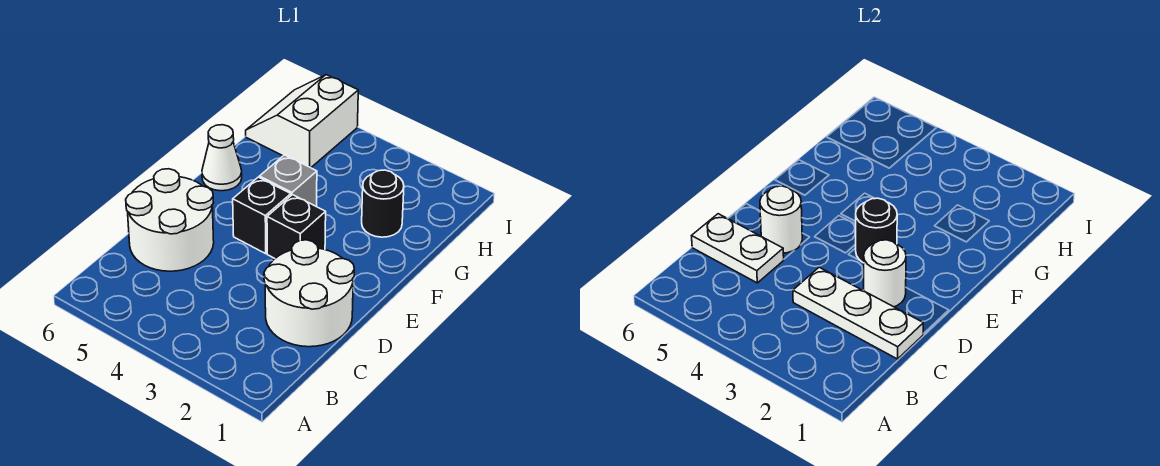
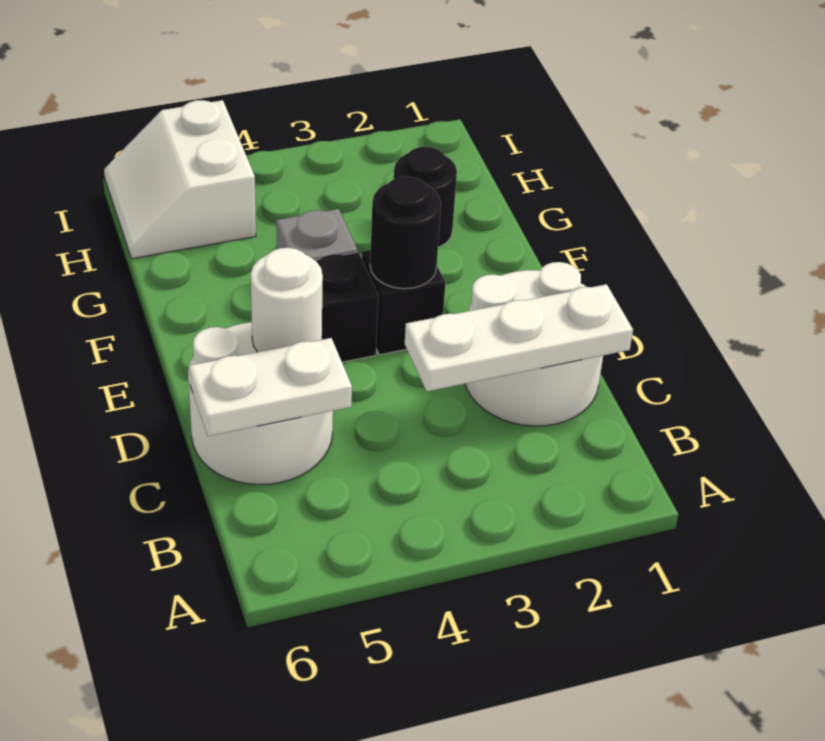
white round brick D2 level 2 -> none
white cone F6 level 1 -> none

